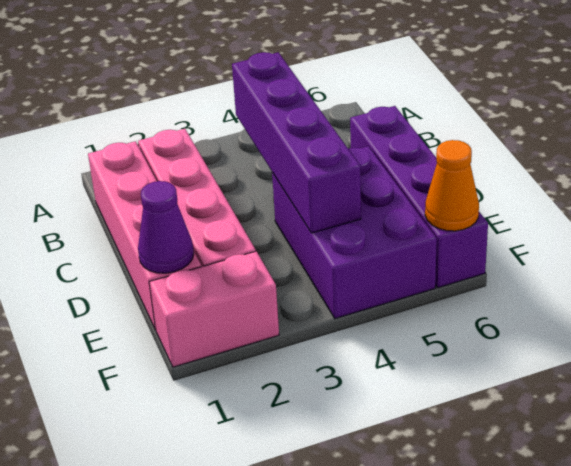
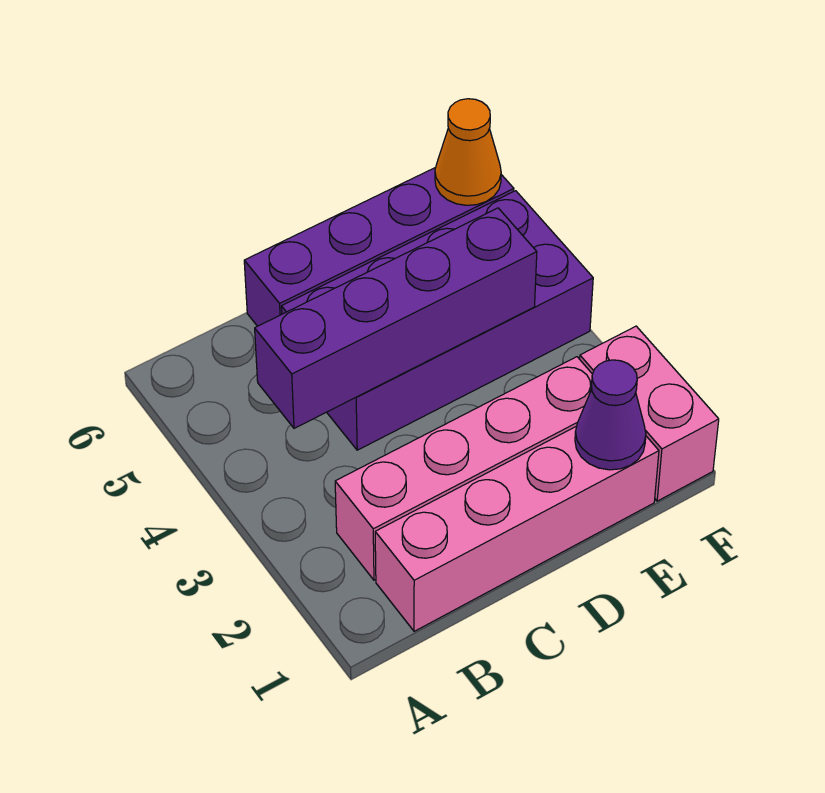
purple brick D4:F5 level 1 -> purple brick C4:F5 level 1

